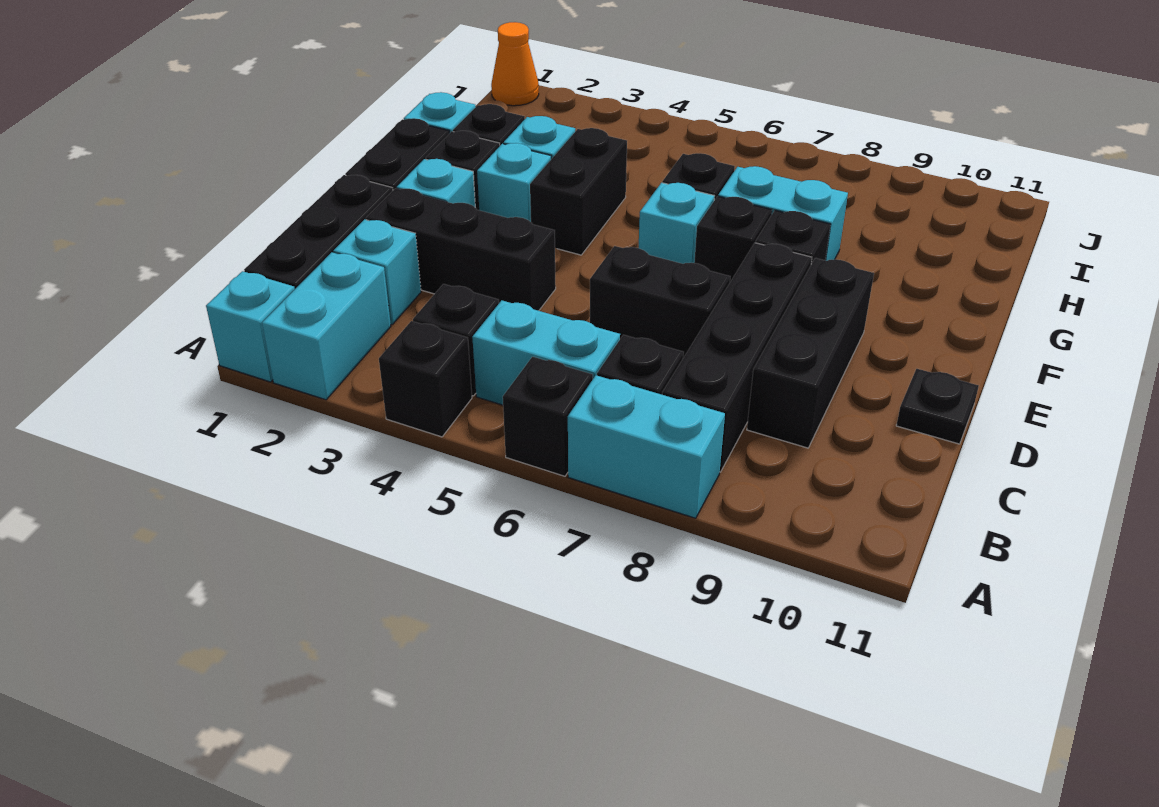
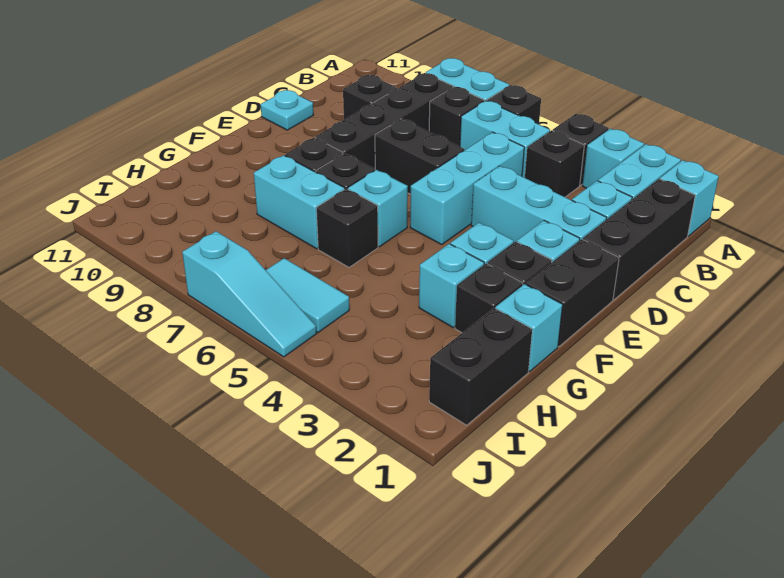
none -> cyan brick A3 level 1
none -> cyan brick C5:E5 level 1
black brick C9:E9 level 1 -> black brick C9 level 1
black brick D2:D4 level 1 -> cyan brick D2:D4 level 1
black plate D11 level 1 -> cyan plate D11 level 1
black brick F4:G4 level 1 -> black brick H1:I1 level 1
none -> cyan tile I5:I6 level 1
orange cone J1 level 1 -> none
none -> cyan slope J5:J7 level 1 top 7

